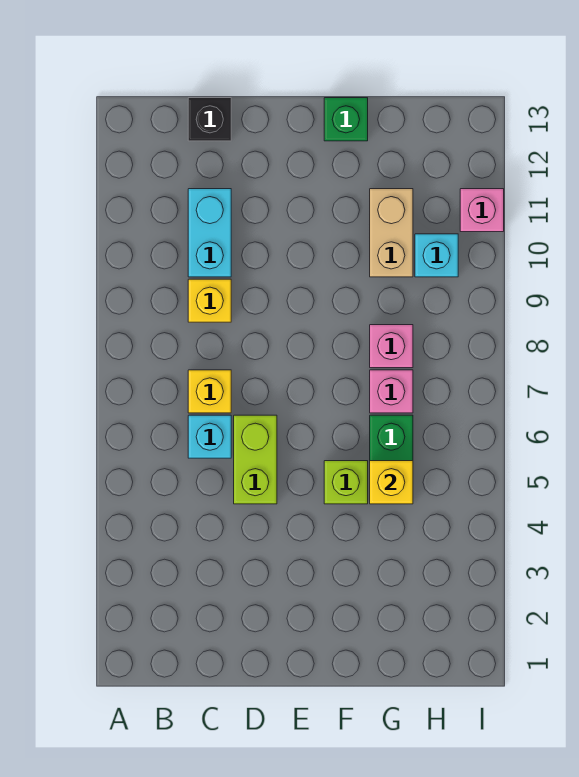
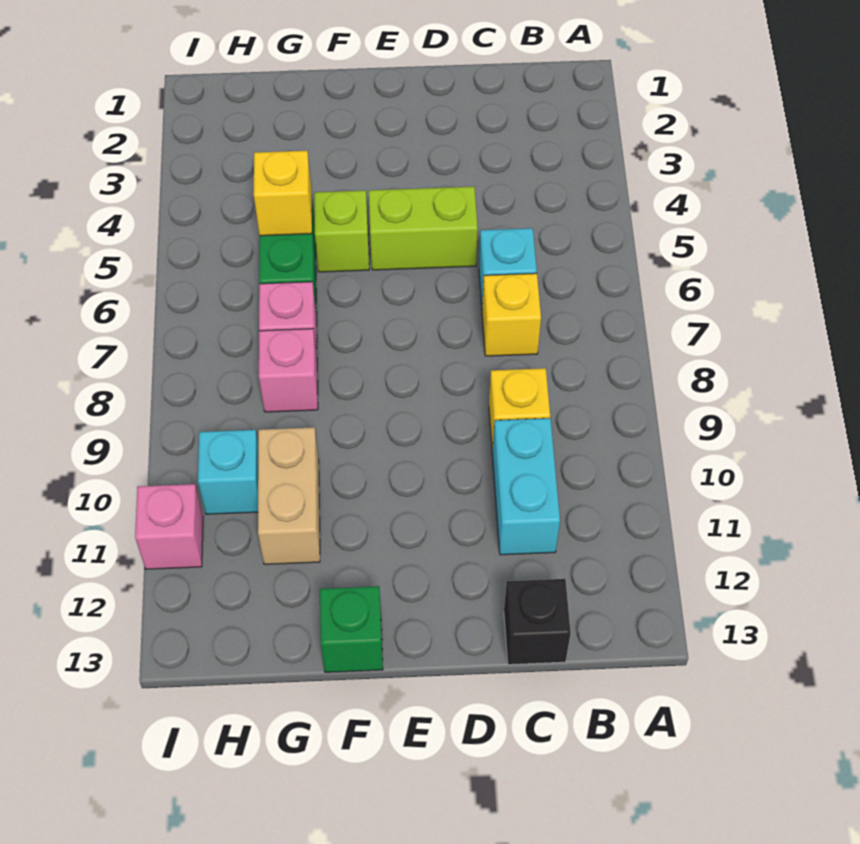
lime brick D5:D6 level 1 -> lime brick D5:E5 level 1

